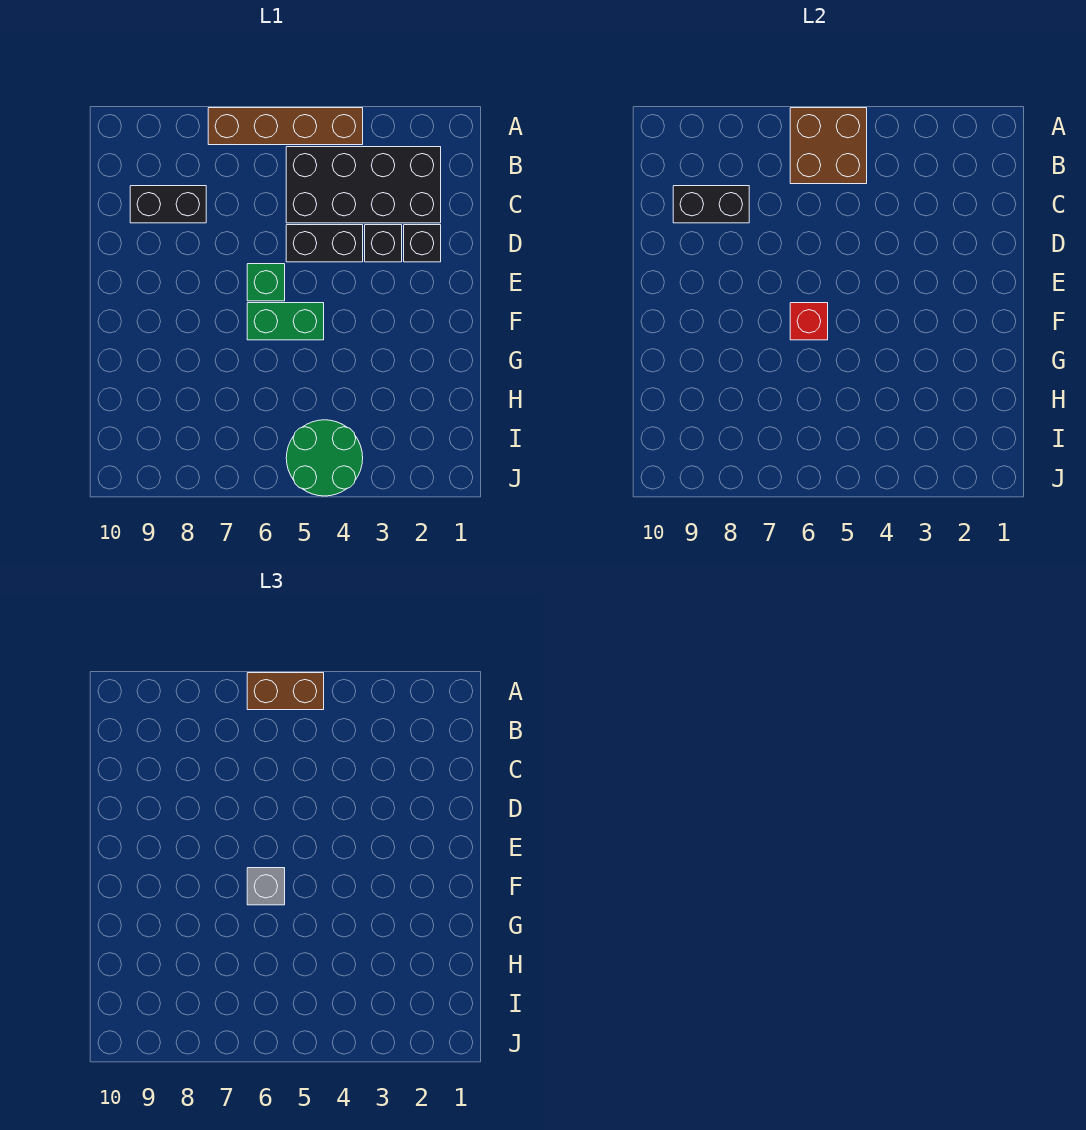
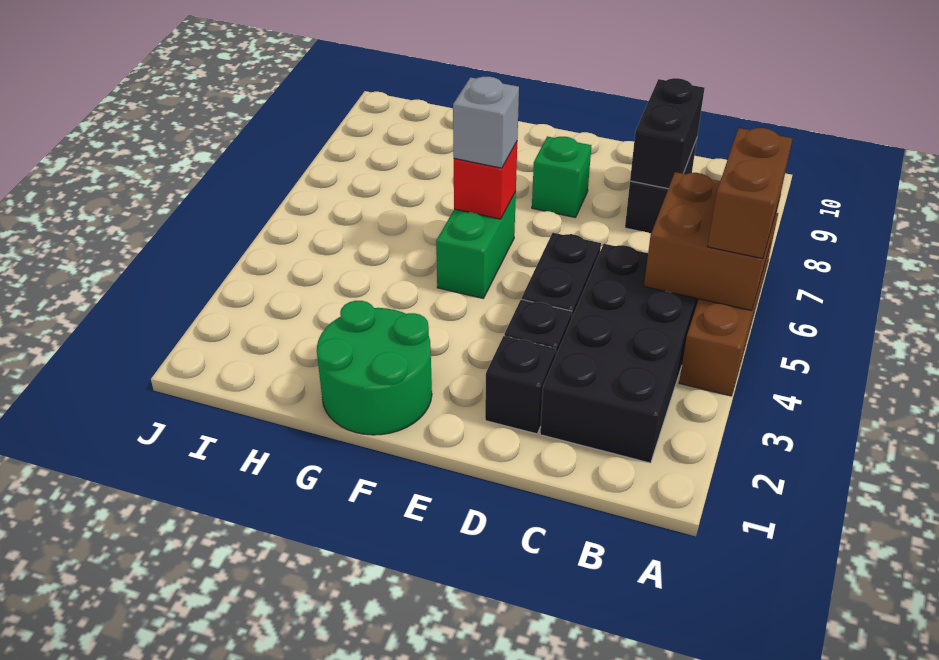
green brick E6 level 1 -> green brick E8 level 1
green round brick I4:J5 level 1 -> green round brick F1:G2 level 1

